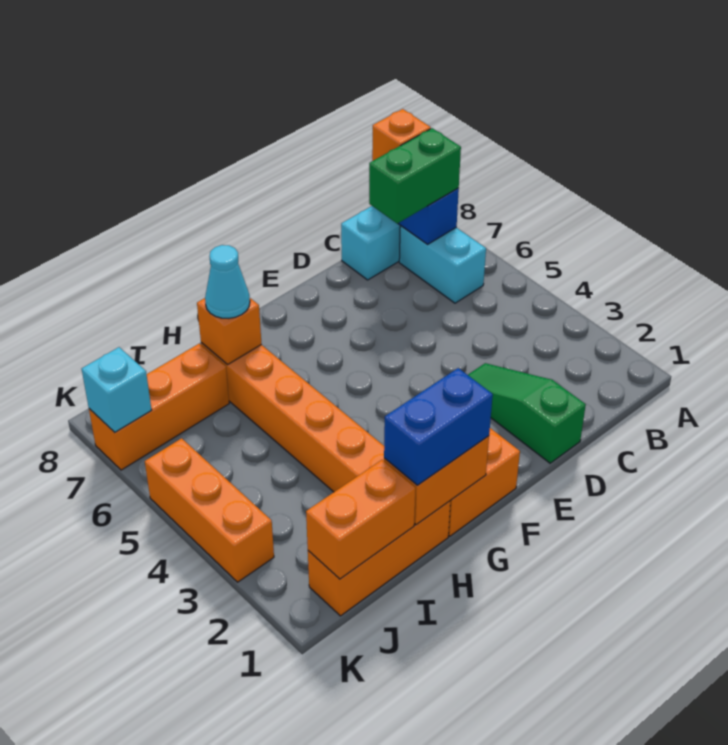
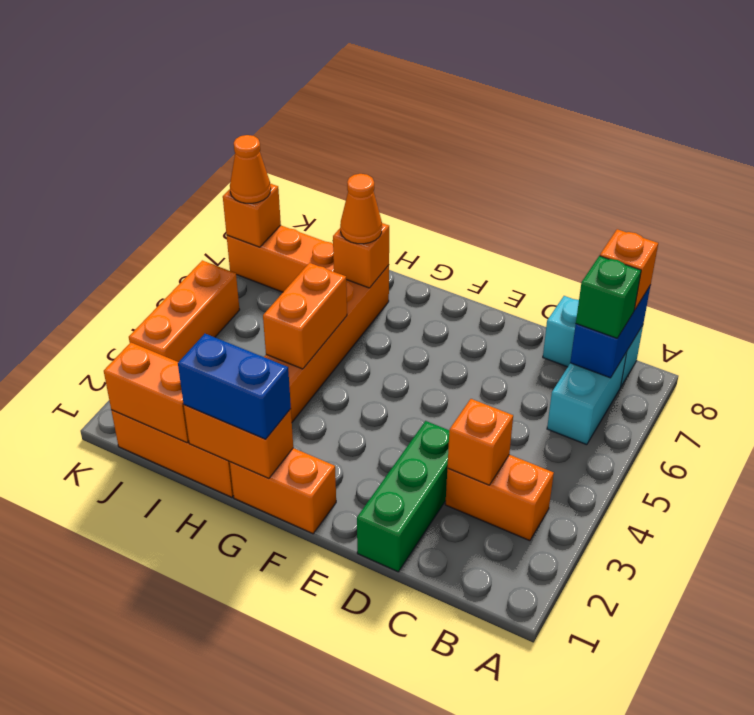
none -> orange brick B3:C3 level 1
green brick B7:C7 level 3 -> green brick B7 level 3
none -> orange brick C3 level 2
green slope D1:D3 level 1 top 1 -> green brick D1:D3 level 1
none -> orange brick H4:H5 level 2
cyan cone H7 level 3 -> orange cone H7 level 3
cyan brick K7 level 2 -> orange brick K7 level 2
none -> orange cone K7 level 3

